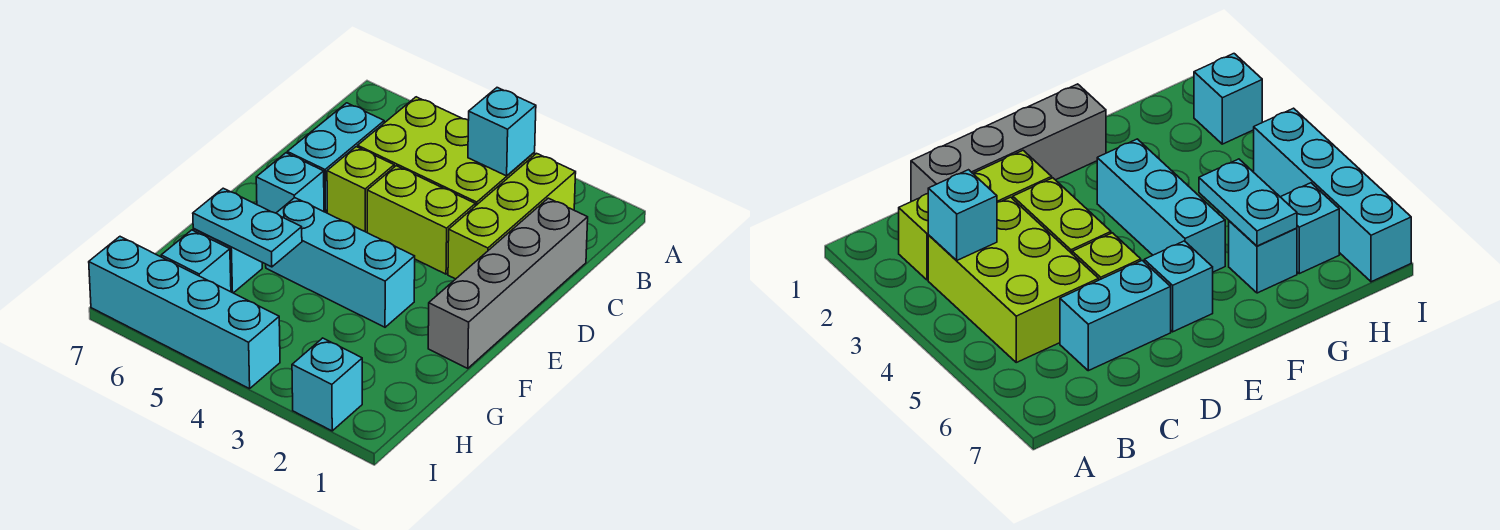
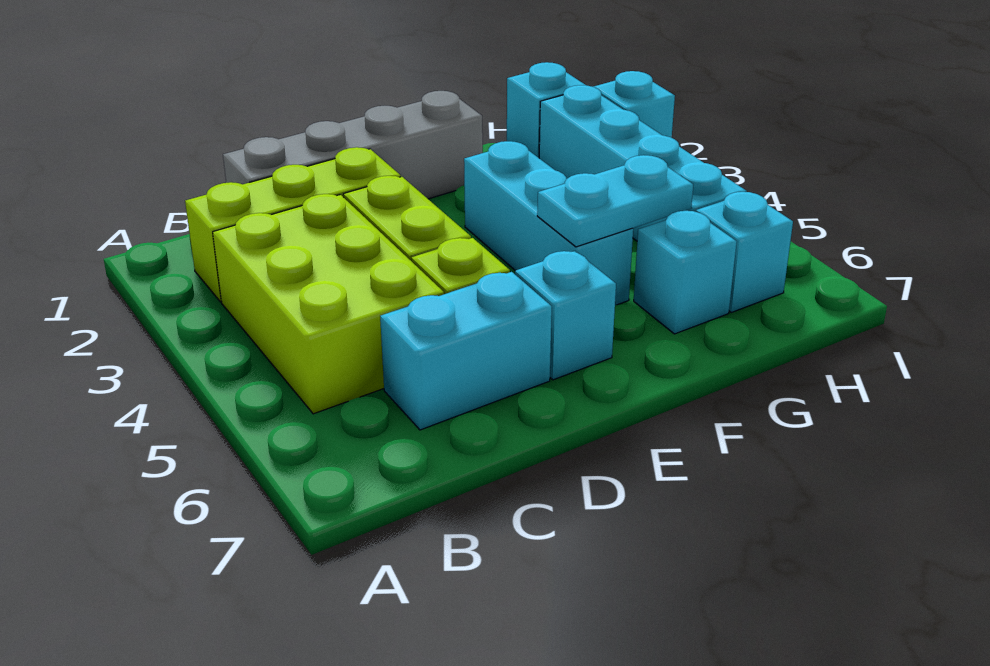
cyan brick B3 level 2 -> cyan brick H1 level 1
cyan plate G5:G6 level 2 -> cyan plate F5:G5 level 2
cyan brick I4:I7 level 1 -> cyan brick H2:H5 level 1

